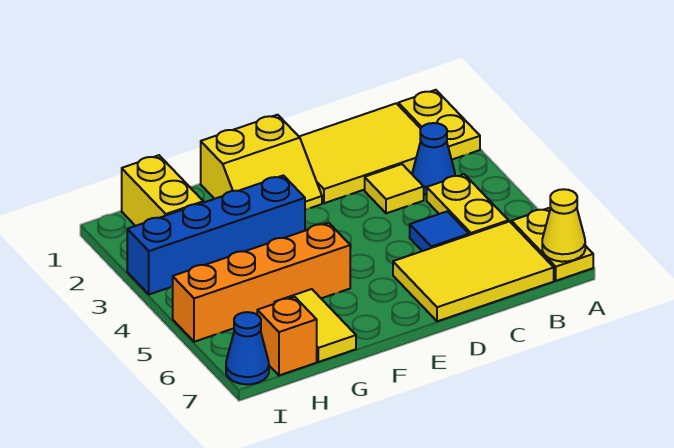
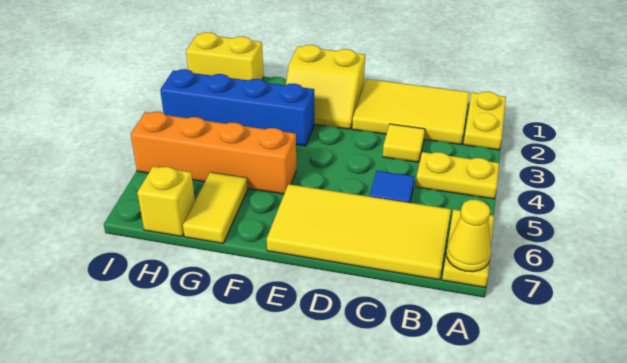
blue cone B3 level 1 -> none
yellow plate B4:B5 level 1 -> yellow plate A4:B4 level 1
yellow tile B6:D7 level 1 -> yellow tile B6:E7 level 1
yellow brick H1:H2 level 1 -> yellow brick H1:I1 level 1
orange brick H7 level 1 -> yellow brick H7 level 1
blue cone I7 level 1 -> none

